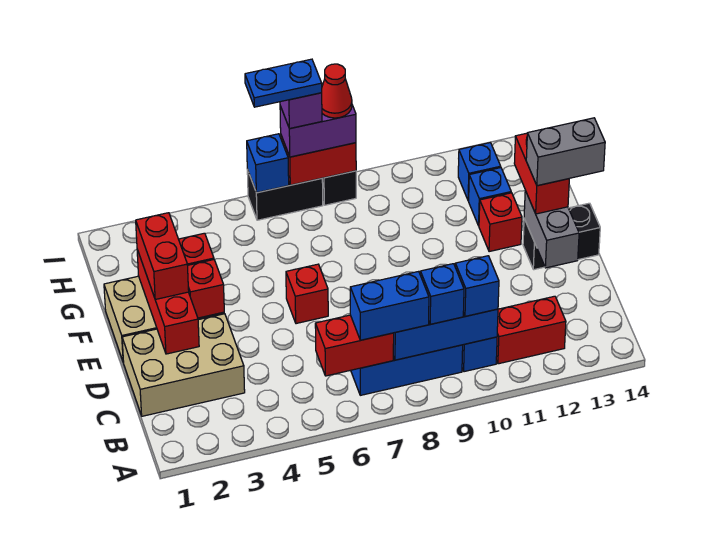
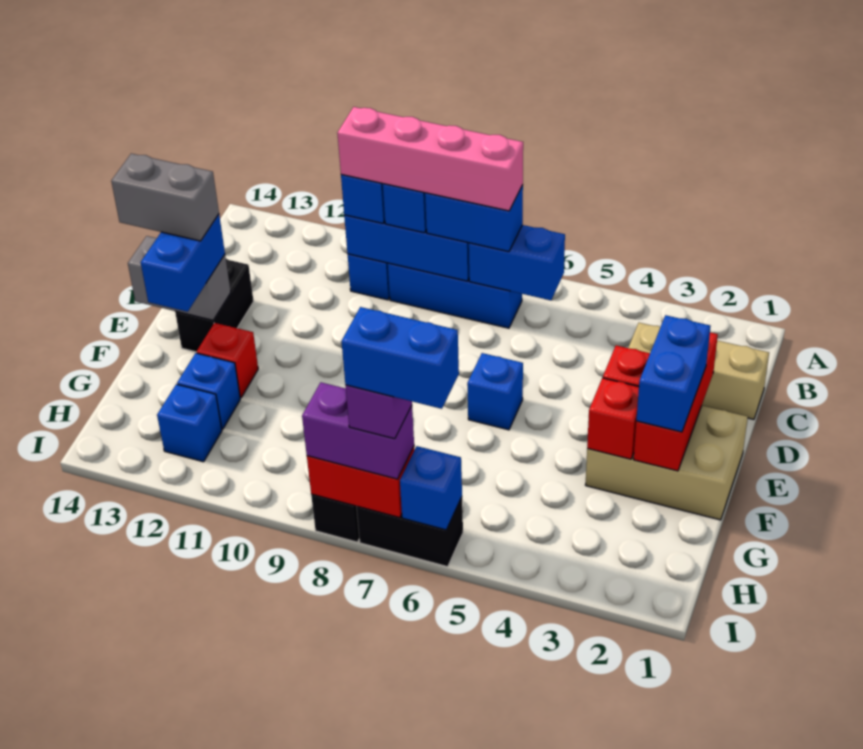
red brick B6:B7 level 2 -> blue brick B6:B7 level 2
none -> pink brick B7:B10 level 4
red brick B11:B12 level 1 -> none
tan brick C1:D3 level 1 -> tan brick C1:C3 level 1
grey brick D13:E13 level 2 -> grey brick E13:E14 level 2
red brick E2:F2 level 3 -> blue brick E2:F2 level 3
red brick E6 level 1 -> blue brick E6 level 1
black brick E13:E14 level 1 -> black brick D13:E13 level 1
red brick E13:F13 level 3 -> blue brick E13:F13 level 3
blue plate I6:I7 level 5 -> blue brick I6:I7 level 5
red cone I8 level 4 -> none

